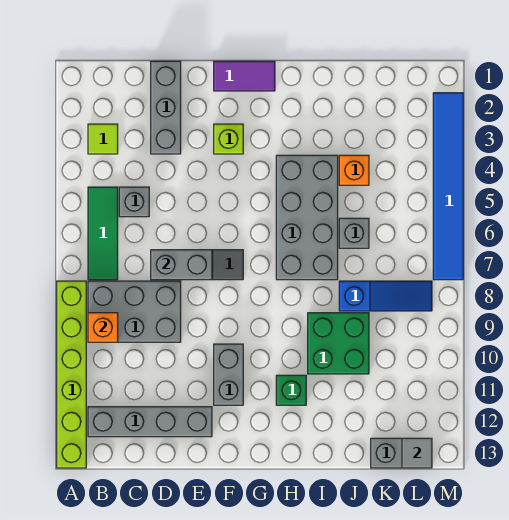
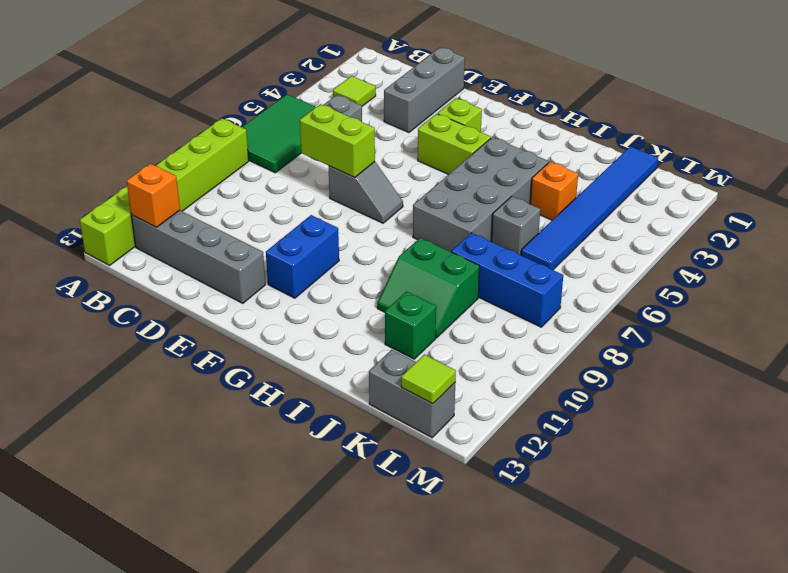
green tile B5:B7 level 1 -> green tile A5:B7 level 1
grey brick B8:D9 level 1 -> none
orange brick B9 level 2 -> orange brick B12 level 2
grey brick D7:E7 level 2 -> lime brick D7:E7 level 2
purple tile F1:G1 level 1 -> none
none -> lime brick F4:G4 level 1
grey brick F10:F11 level 1 -> blue brick F10:F11 level 1
green brick H11 level 1 -> green brick J11 level 1
green brick I9:J10 level 1 -> green slope I9:J10 level 1 top 9
blue slope J8:L8 level 1 top J -> blue brick J8:L8 level 1
grey tile L13 level 2 -> lime tile L13 level 2
blue tile M2:M7 level 1 -> blue tile K1:K6 level 1

